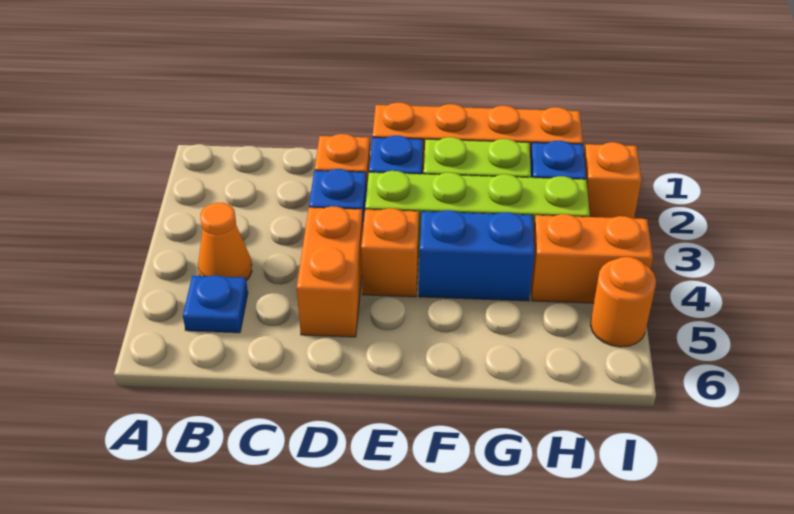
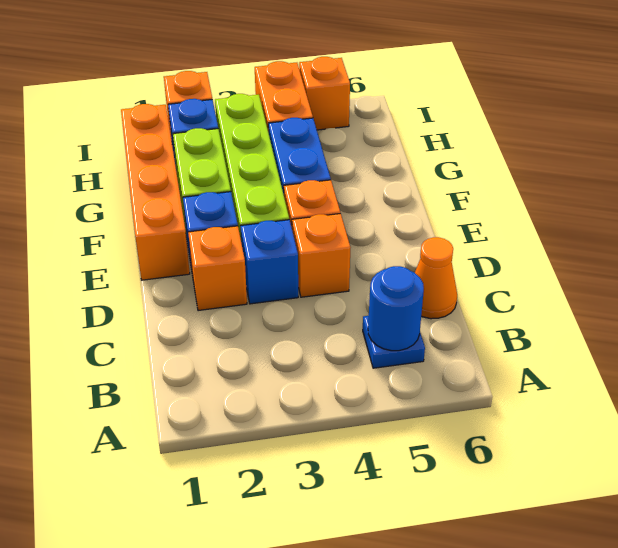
orange cone B4 level 1 -> orange cone C6 level 1
none -> blue round brick B5 level 2
orange brick D4:D5 level 1 -> orange brick D4 level 1
orange round brick I5 level 1 -> orange brick I5 level 1

